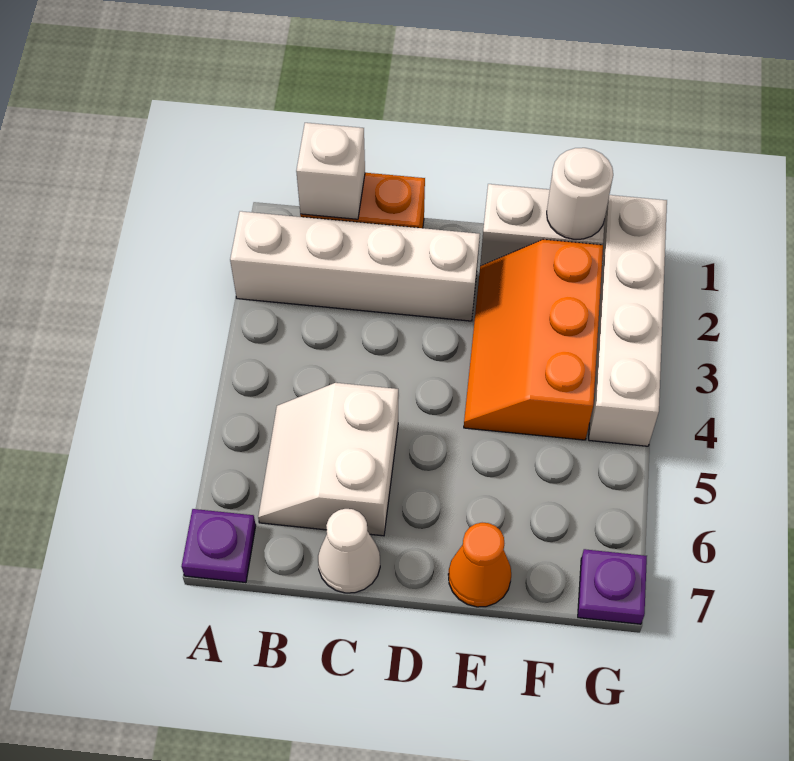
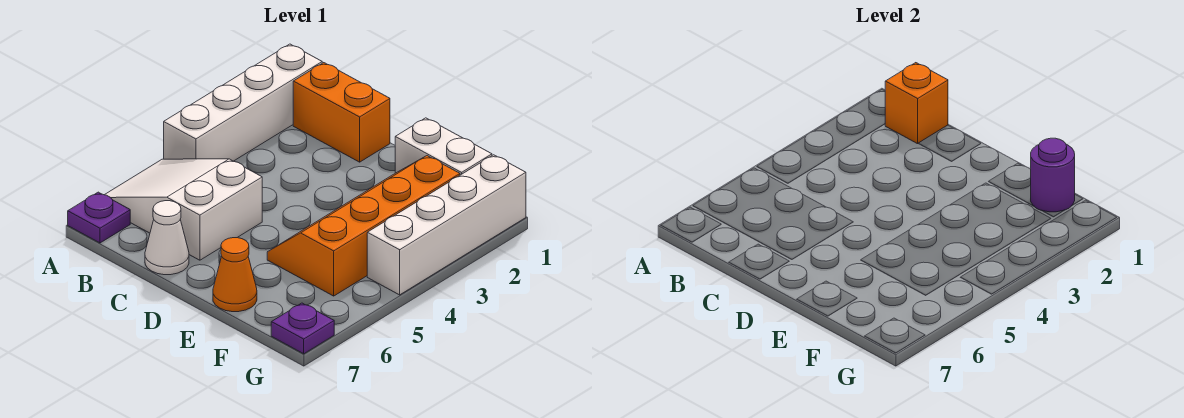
white brick A2:D2 level 1 -> white brick A1:A4 level 1
white brick B1 level 2 -> orange brick B1 level 2
white slope B5:C6 level 1 top C -> white slope A5:C6 level 1 top C
orange slope E2:F4 level 1 top F -> orange slope E2:F5 level 1 top F
white round brick F1 level 2 -> purple round brick F1 level 2

